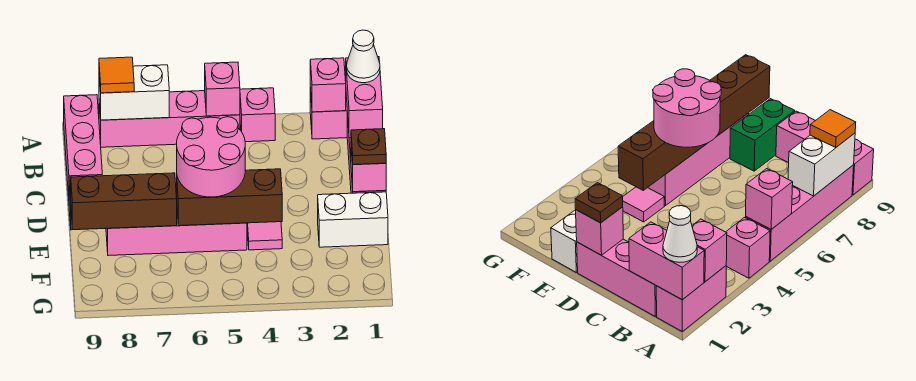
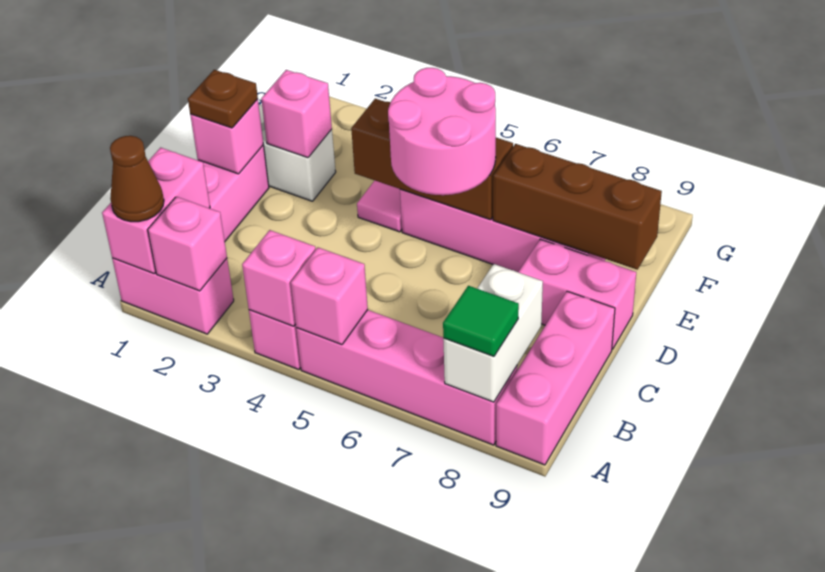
white cone A1 level 3 -> brown cone A1 level 3
none -> pink brick A4 level 2
white brick A7:A8 level 2 -> white brick A8:B8 level 2
orange tile A8 level 3 -> green tile A8 level 3
green brick D8:D9 level 1 -> pink brick D8:D9 level 1
none -> pink brick E2 level 2

